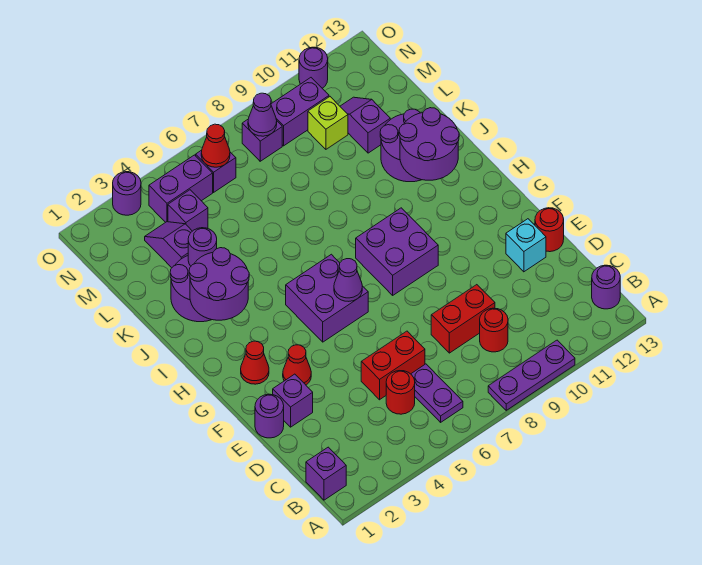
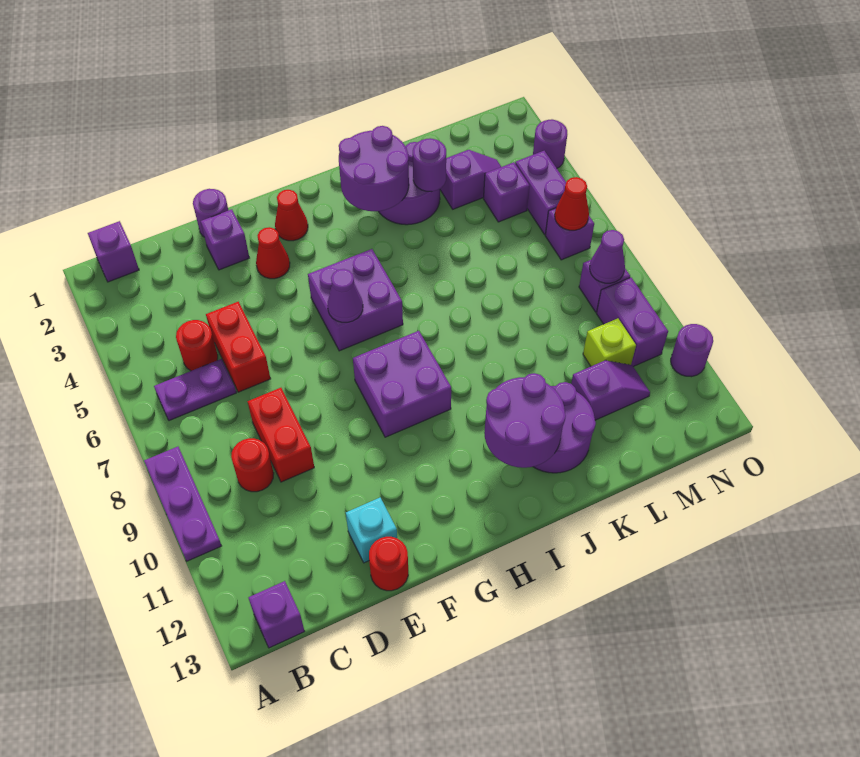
purple round brick B13 level 1 -> purple brick B13 level 1

